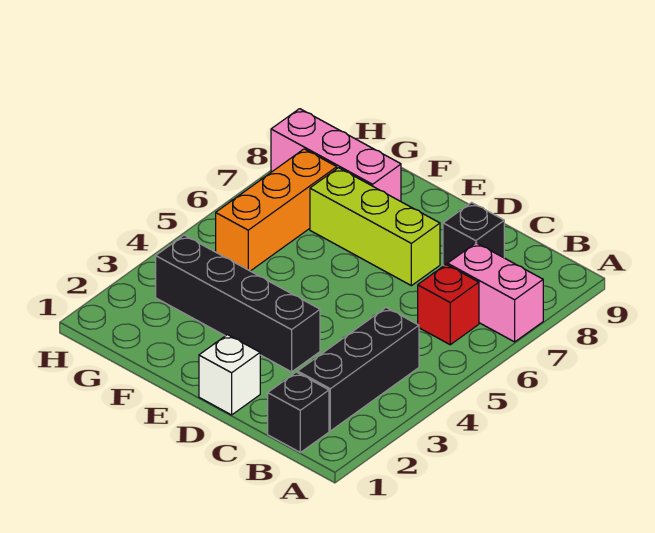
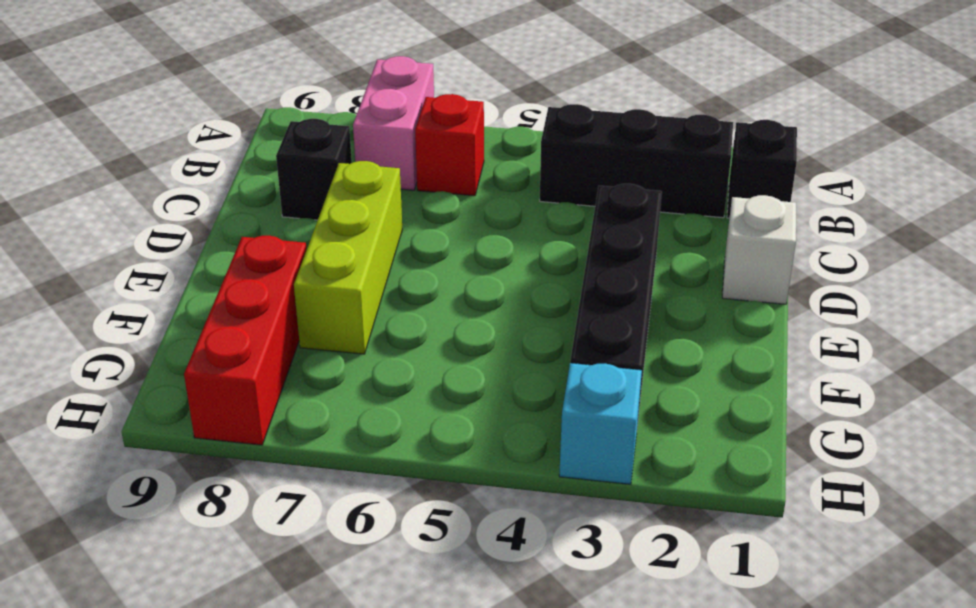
pink brick F8:H8 level 1 -> red brick F8:H8 level 1
orange brick G5:G7 level 1 -> none
none -> cyan brick H3 level 1

